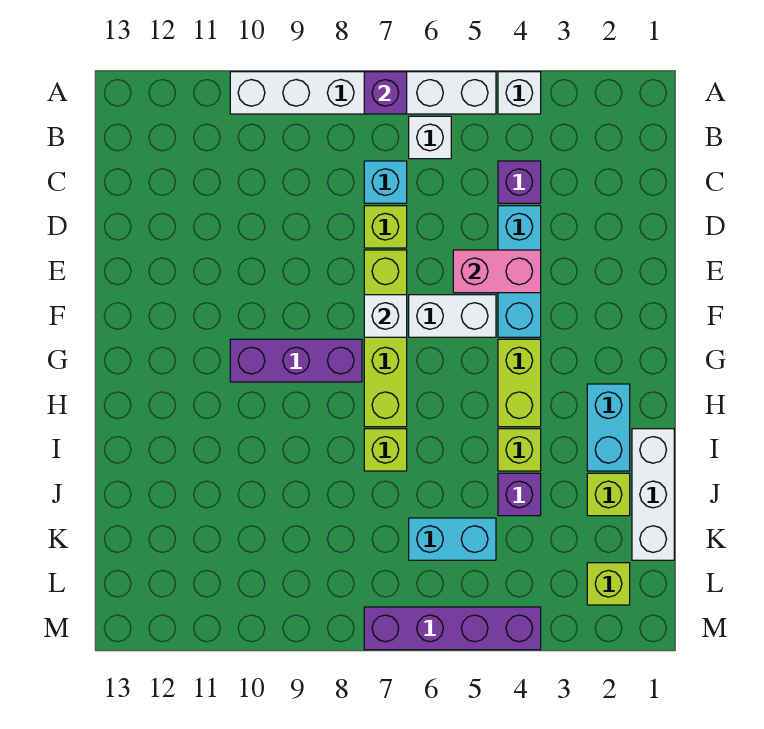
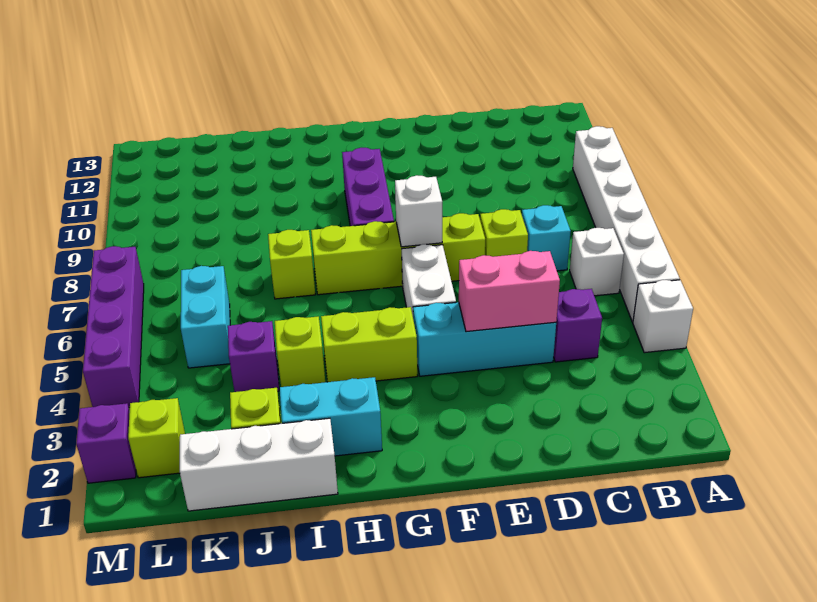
purple brick A7 level 2 -> purple brick M2 level 1
pink brick E4:E5 level 2 -> pink brick D4:E4 level 2

